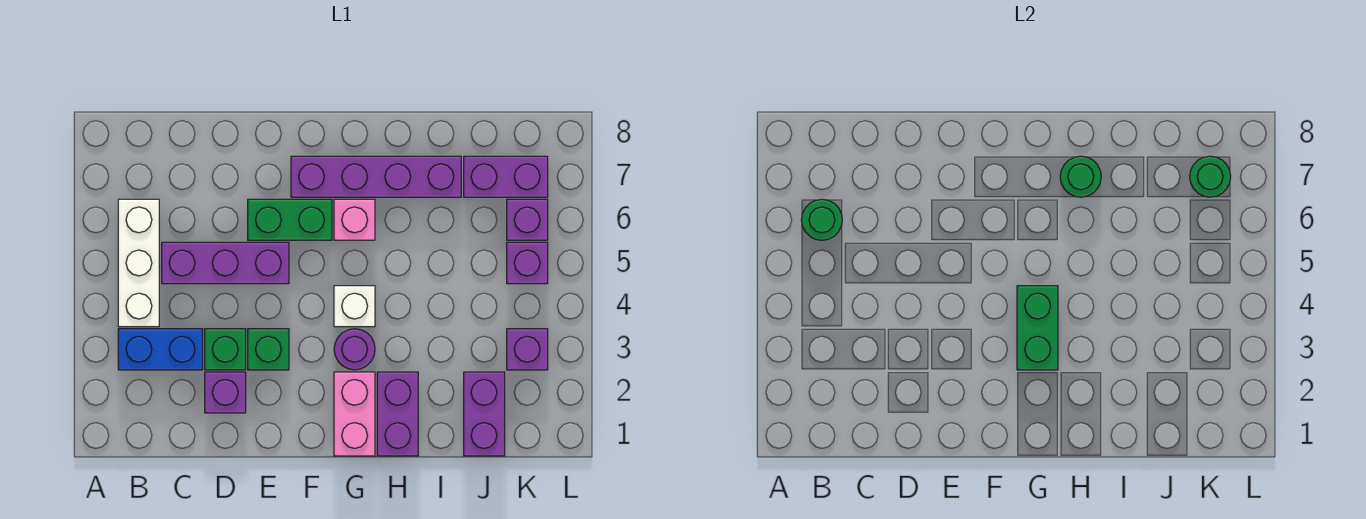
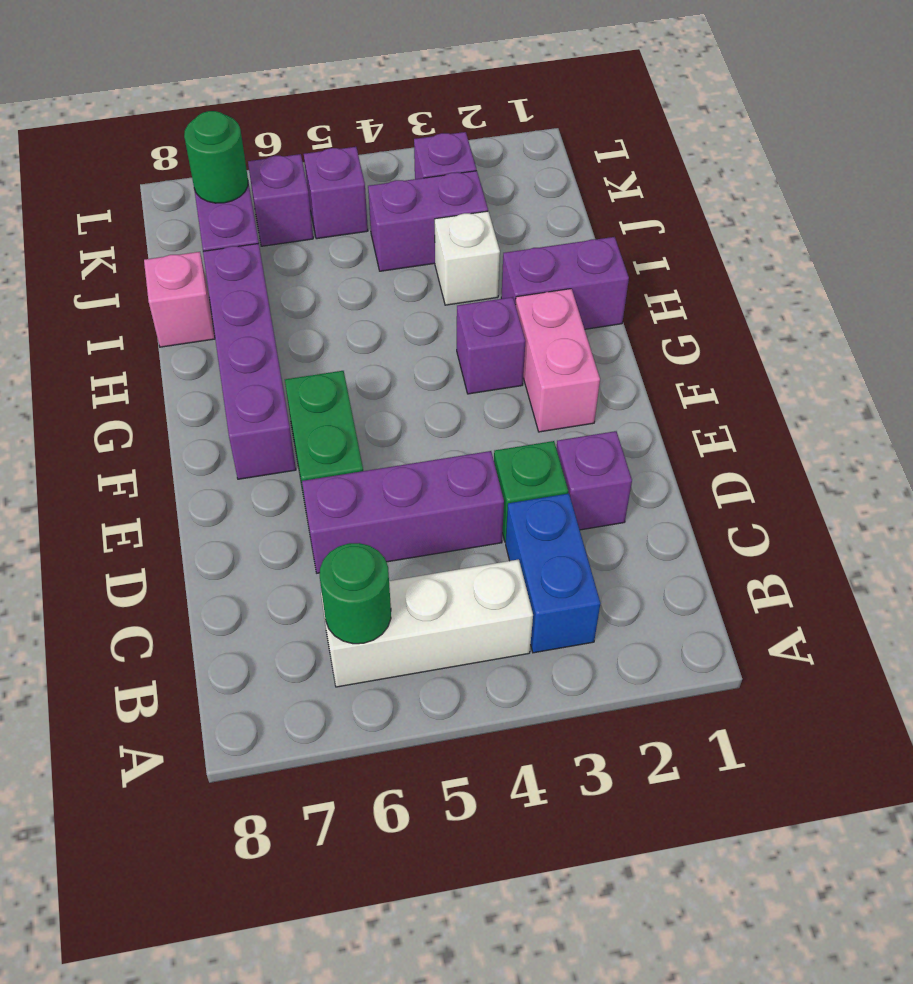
purple brick C5:E5 level 1 -> purple brick D4:D6 level 1
green brick E3 level 1 -> none
pink brick G1:G2 level 1 -> pink brick F2:G2 level 1
purple round brick G3 level 1 -> purple brick G3 level 1
green brick G3:G4 level 2 -> none
white brick G4 level 1 -> white brick I3 level 1
pink brick G6 level 1 -> pink brick I8 level 1
green round brick H7 level 2 -> none
purple brick J1:J2 level 1 -> purple brick J3:J4 level 1

